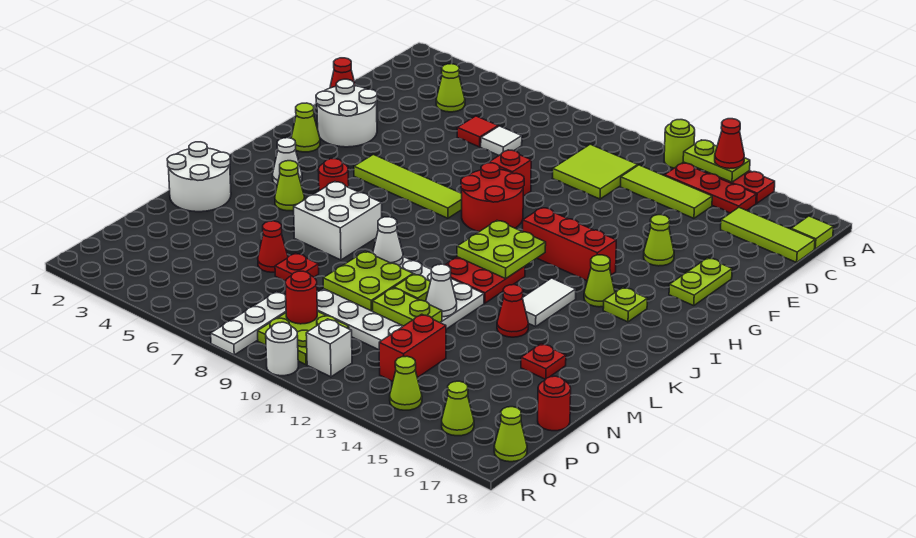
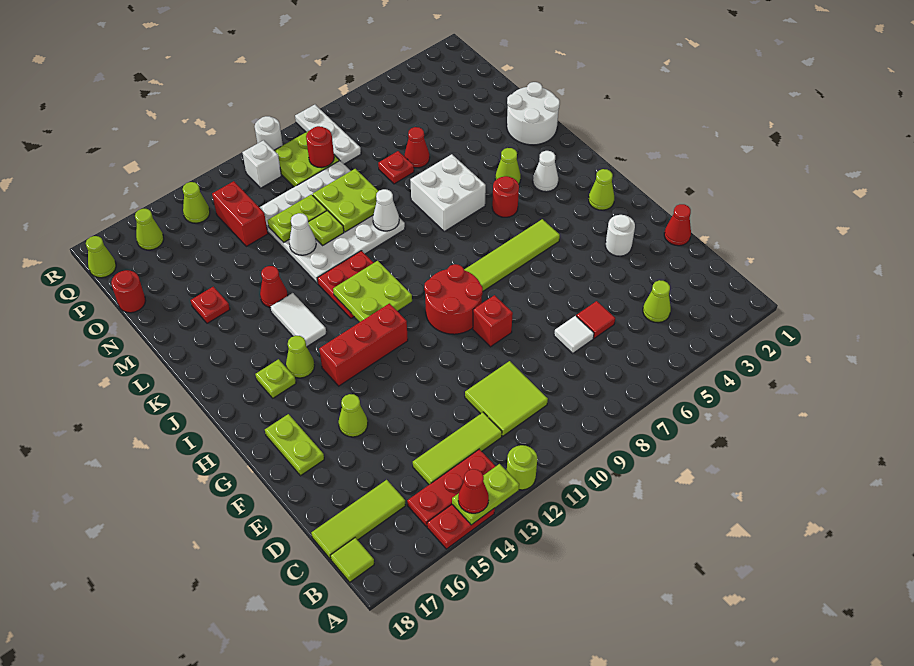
white round brick F2:G3 level 1 -> white round brick F3 level 1

